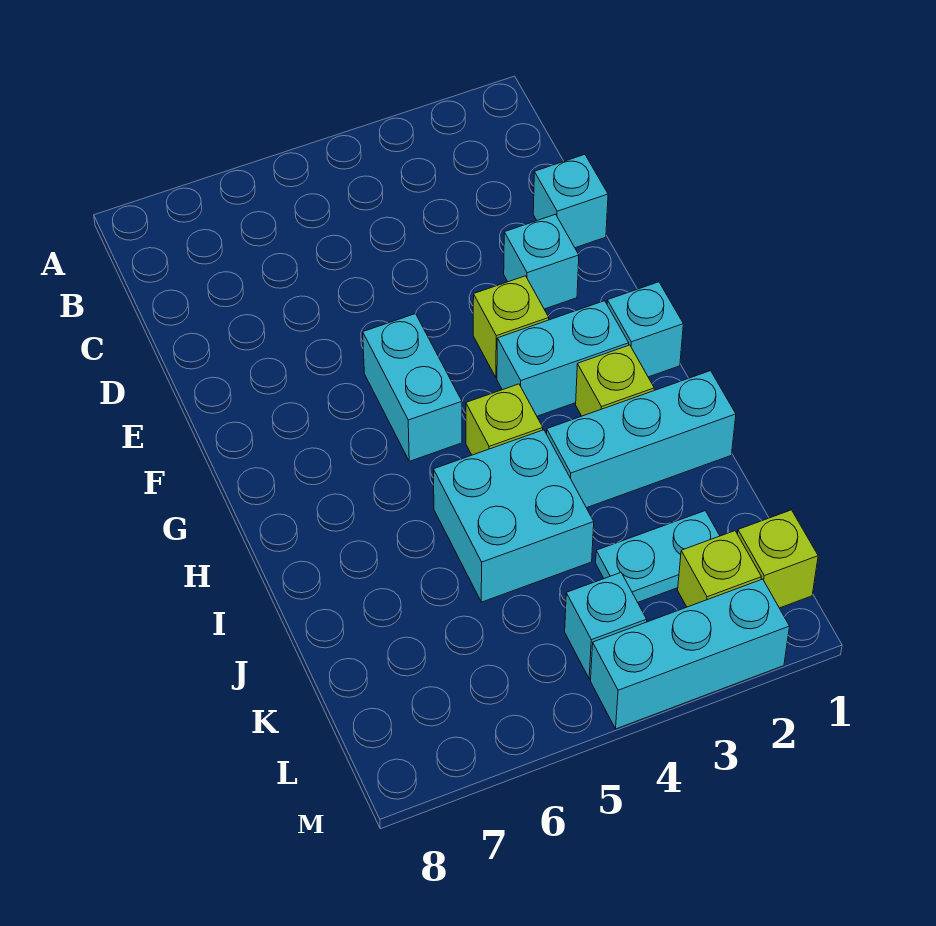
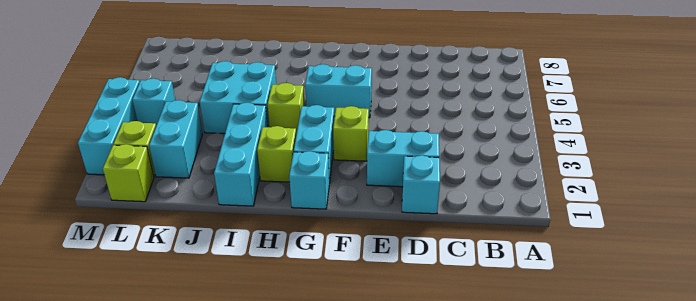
cyan brick E2 level 1 -> cyan brick D2:E2 level 1
cyan plate K2:K3 level 1 -> cyan brick K2:K3 level 1

